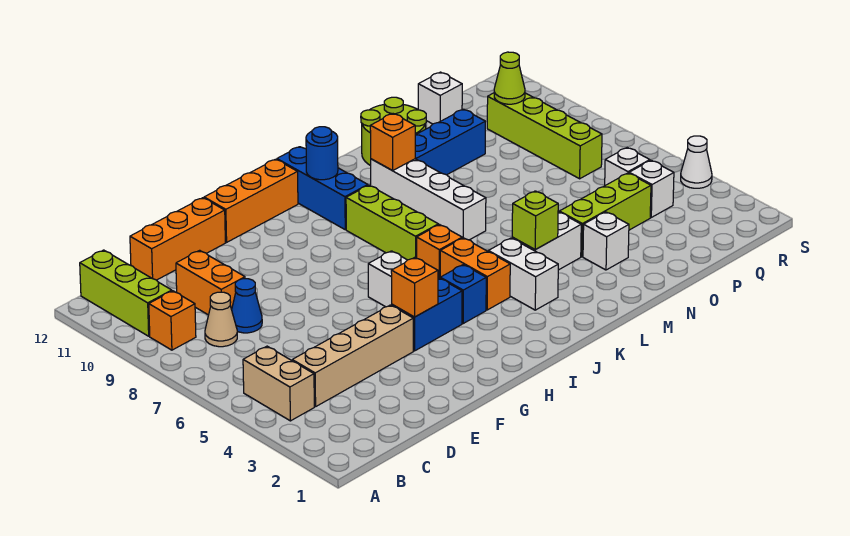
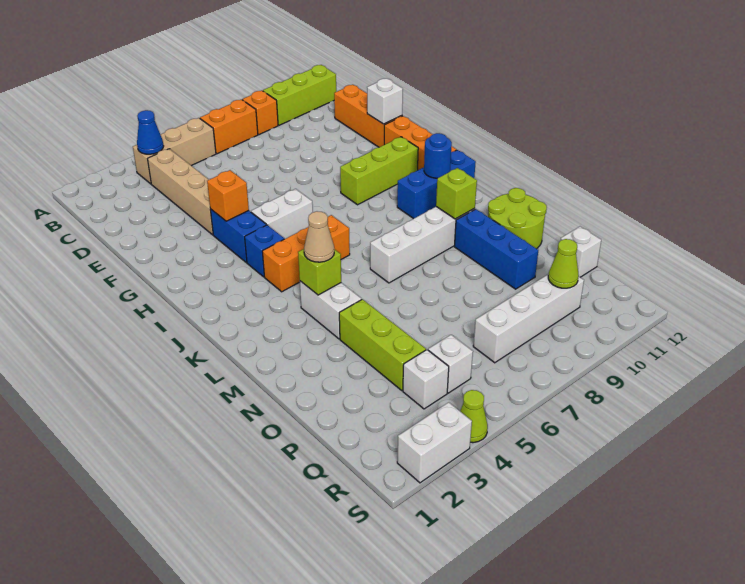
tan brick B4:B5 level 1 -> tan brick B4:B6 level 1
tan cone C8 level 1 -> tan cone L4 level 3
blue cone D8 level 1 -> blue cone B4 level 2
orange brick D9:D10 level 1 -> orange brick B7:B8 level 1
lime brick J7:J9 level 1 -> lime brick H9:H11 level 1
white brick K3:K4 level 1 -> white brick S2:S3 level 1
orange brick L10 level 2 -> lime brick L10 level 2
white brick N3 level 1 -> white brick F12 level 2
lime brick Q7:Q10 level 1 -> white brick Q7:Q10 level 1
white cone S4 level 1 -> lime cone S4 level 1

